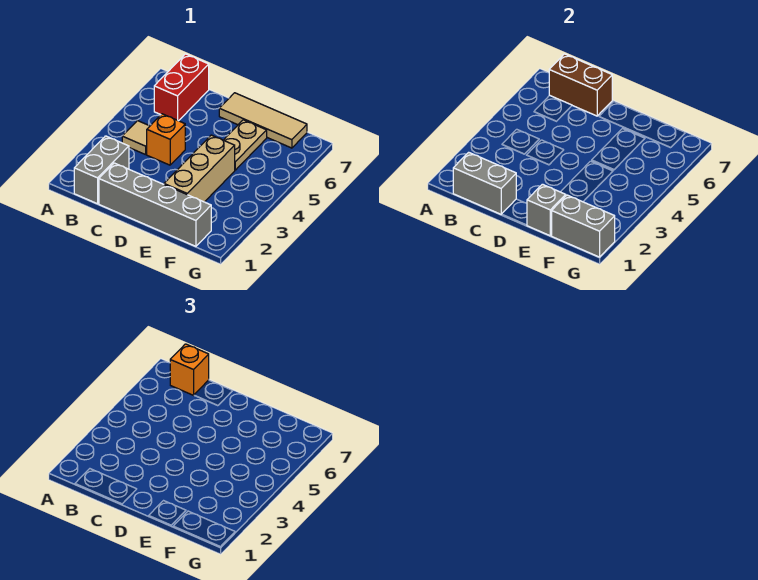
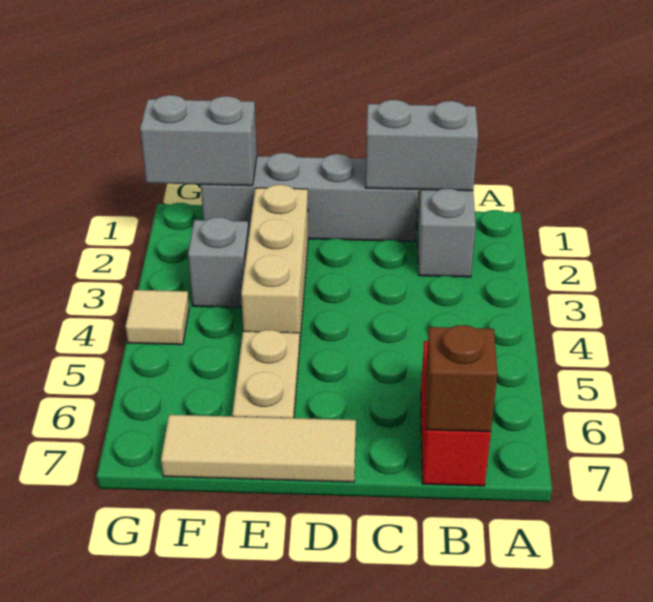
tan tile B4 level 1 -> tan tile G4 level 1
brown brick B7:C7 level 2 -> brown brick B7 level 2
orange brick B7 level 3 -> none
orange brick C4 level 1 -> none
grey brick E1 level 2 -> grey brick F3 level 1

